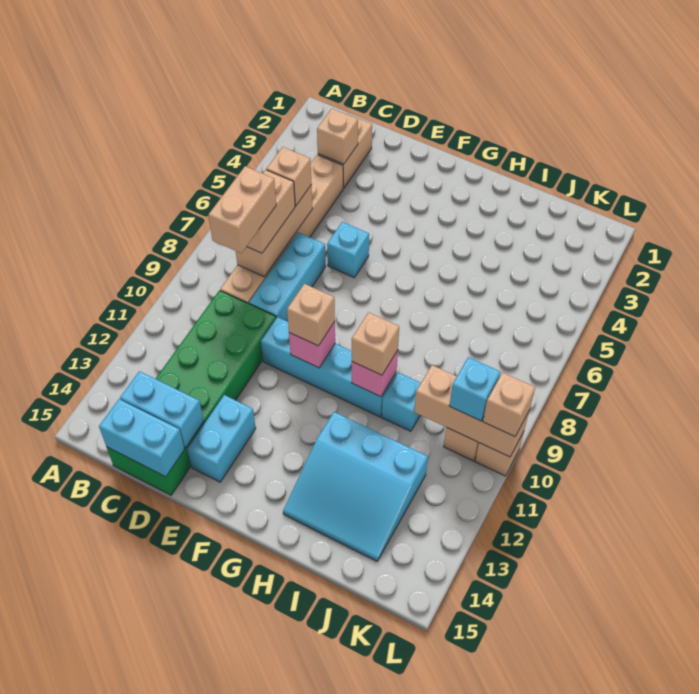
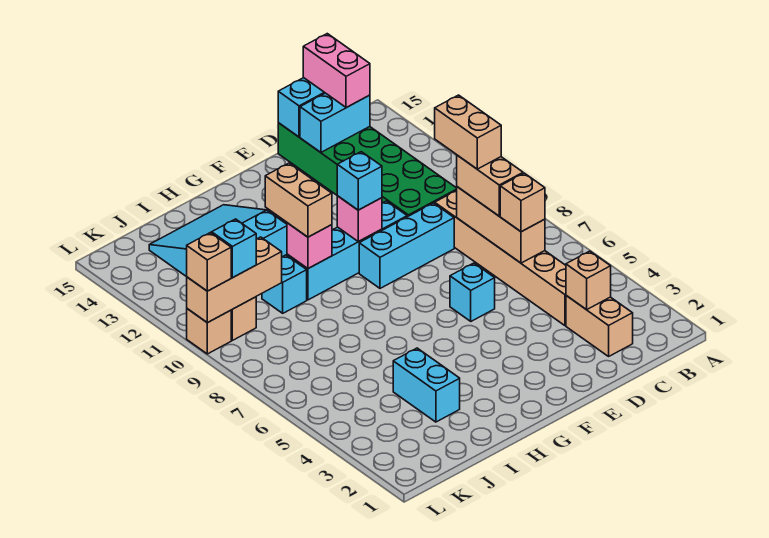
none -> pink brick C14:C15 level 3
cyan brick D7:D9 level 1 -> cyan brick D9:F9 level 1
cyan brick E13:E14 level 1 -> cyan brick I3:I4 level 1
tan brick F10 level 3 -> cyan brick F10 level 3
tan brick H10 level 3 -> tan brick H10:H11 level 3

